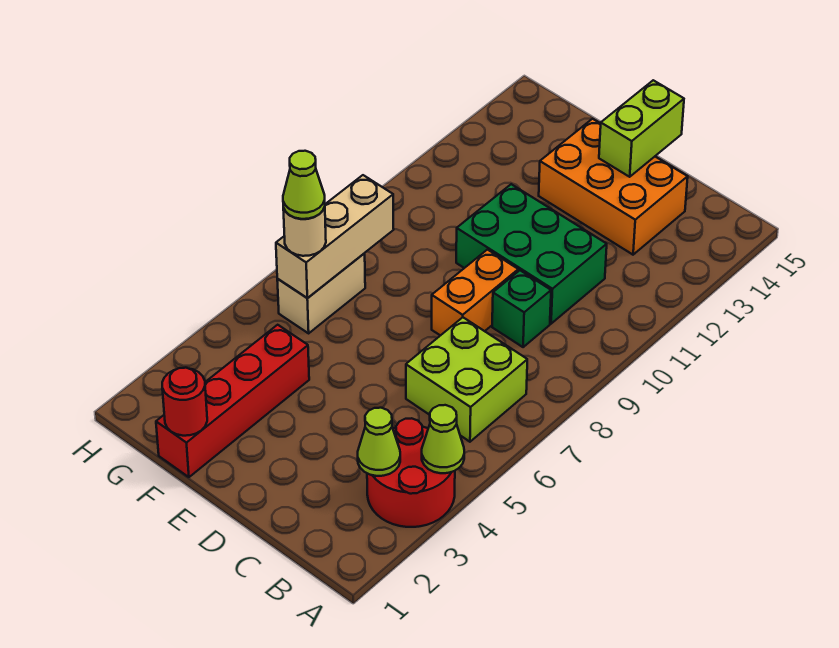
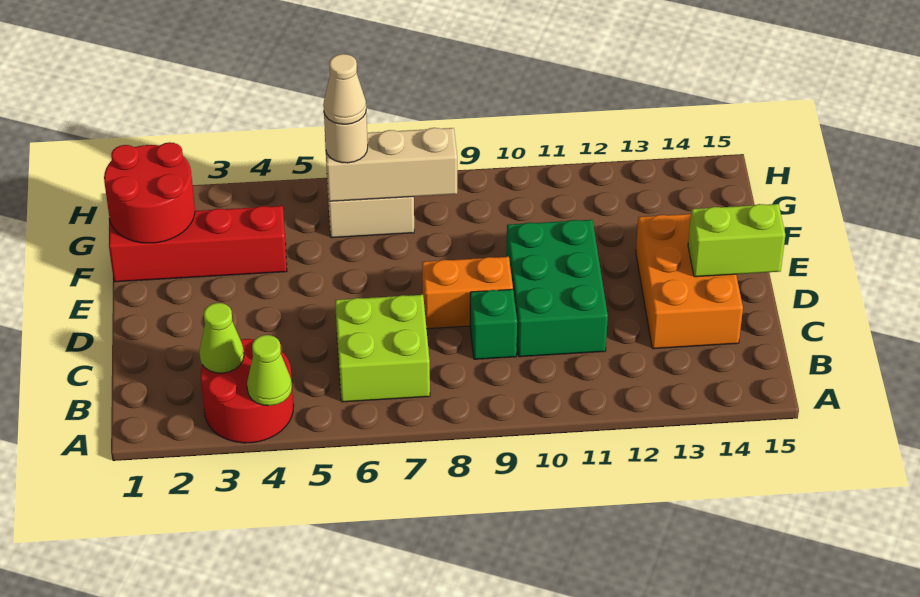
red round brick F1 level 2 -> red round brick F1:G2 level 2
lime cone G6 level 4 -> tan cone G6 level 4

